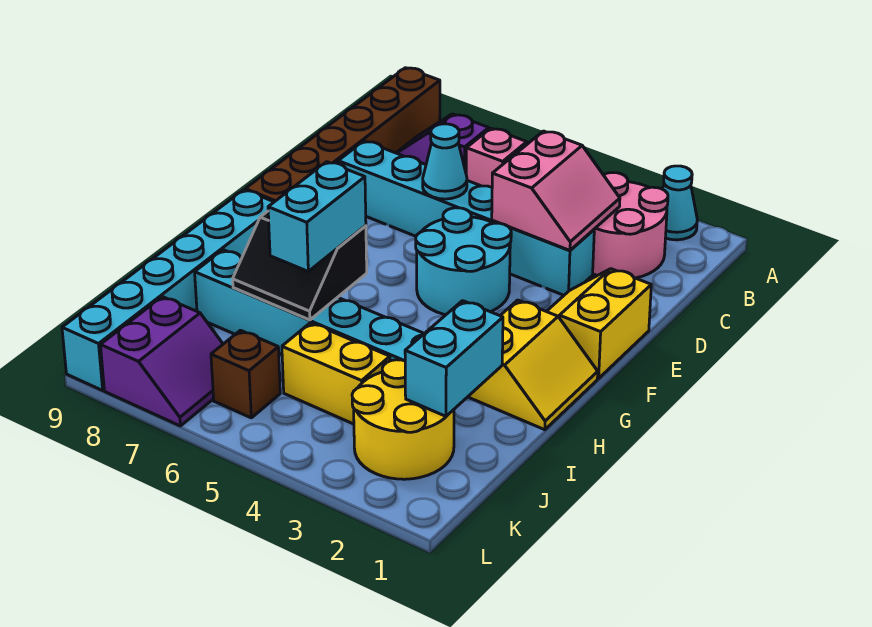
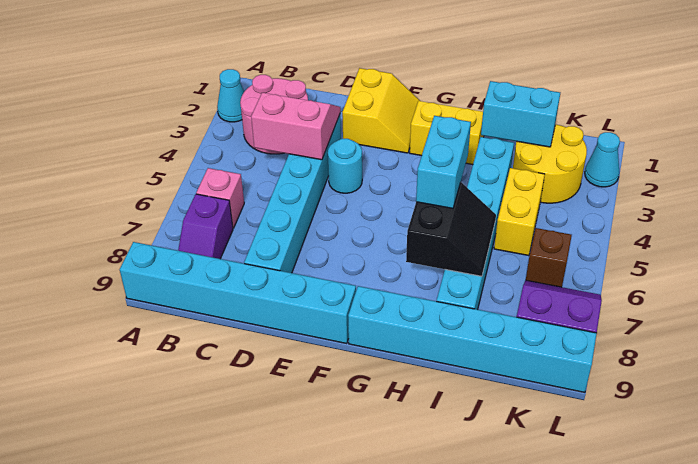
brown brick A9:F9 level 1 -> cyan brick A9:F9 level 1
cyan cone D6 level 2 -> cyan cone L2 level 1
yellow slope E1:F2 level 1 top 1 -> yellow slope E1:F2 level 1 top E
cyan round brick E4:F5 level 1 -> cyan round brick E4 level 1
cyan brick H6:I6 level 3 -> cyan brick H5:H6 level 3

